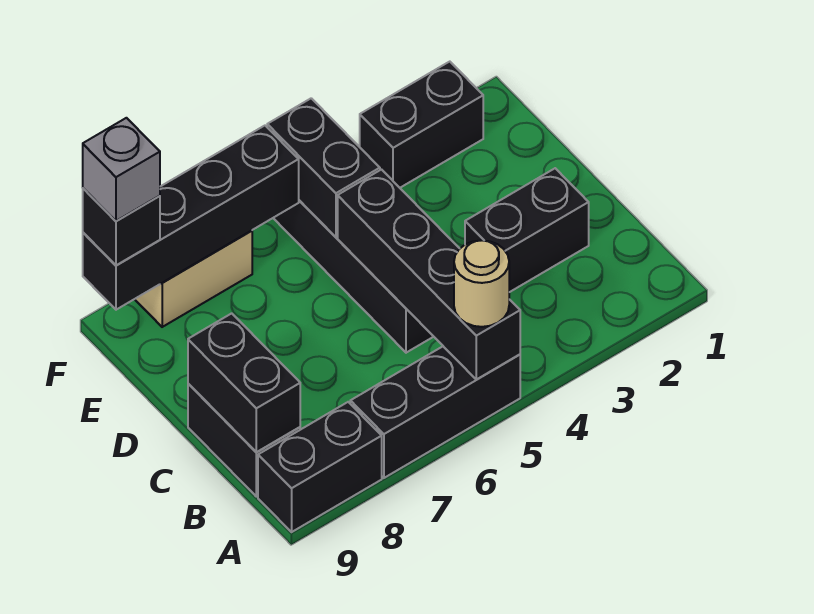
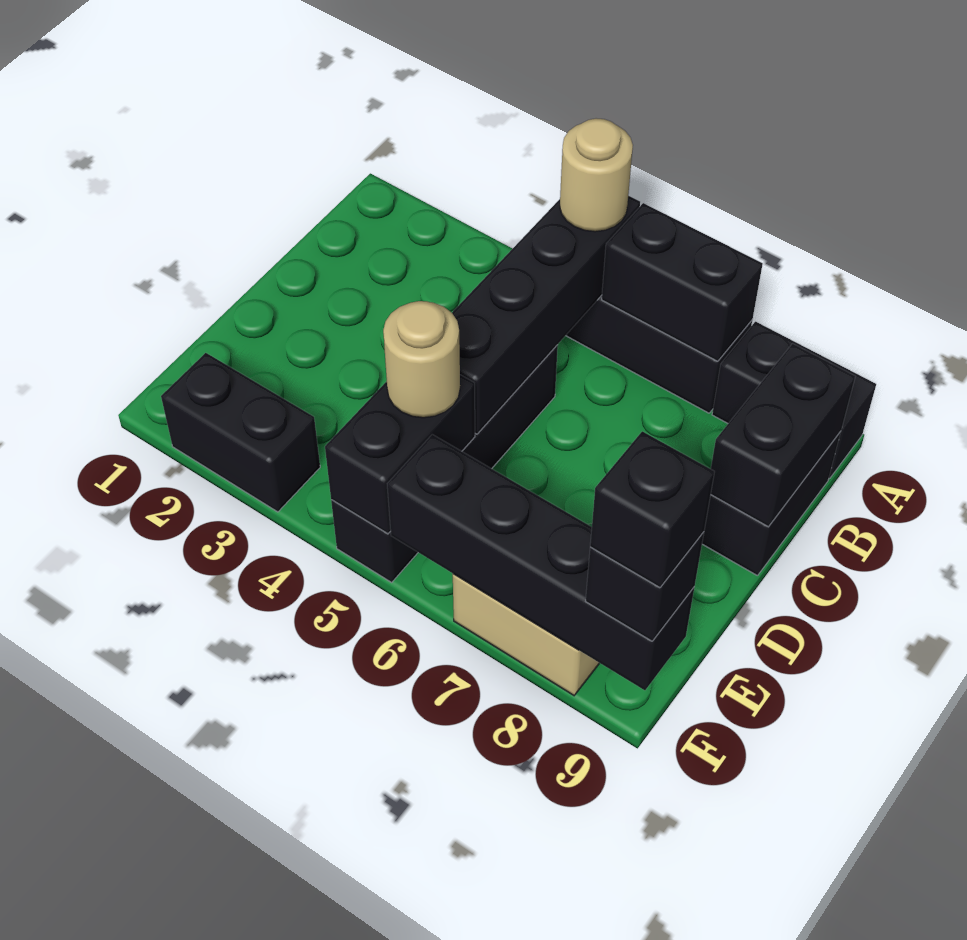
black brick C2:C3 level 1 -> black brick A6:A7 level 2
none -> tan round brick E5 level 3
grey brick F9 level 4 -> black brick F9 level 4

